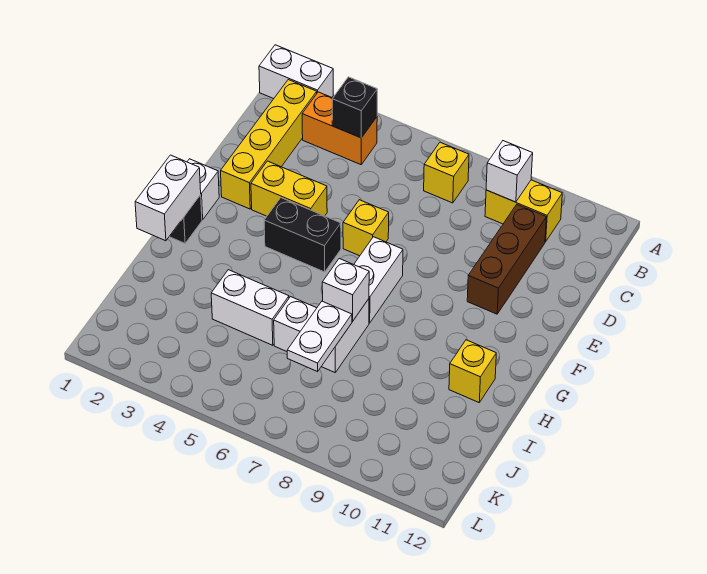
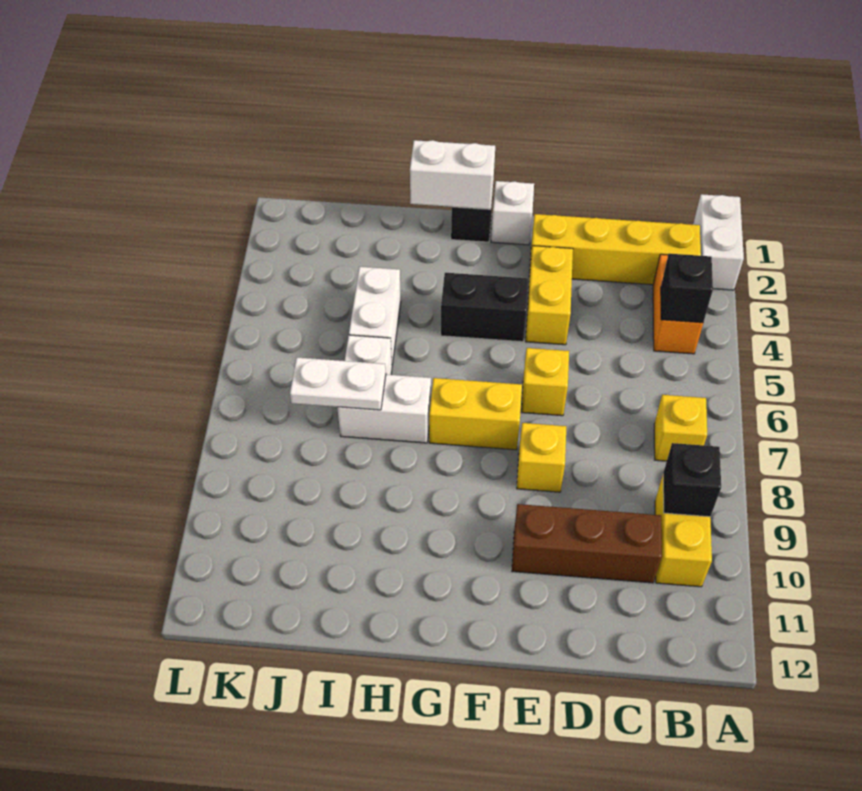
white brick B9 level 2 -> black brick B9 level 2
black brick F4:F5 level 1 -> black brick F4:G4 level 1
white brick F7:G7 level 1 -> yellow brick F7:G7 level 1
white brick H7 level 2 -> none
yellow brick H11 level 1 -> yellow brick E8 level 1

